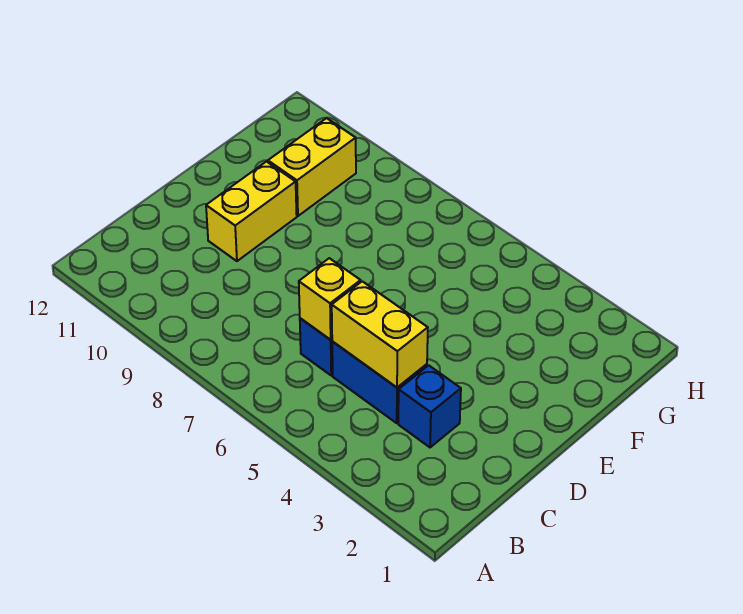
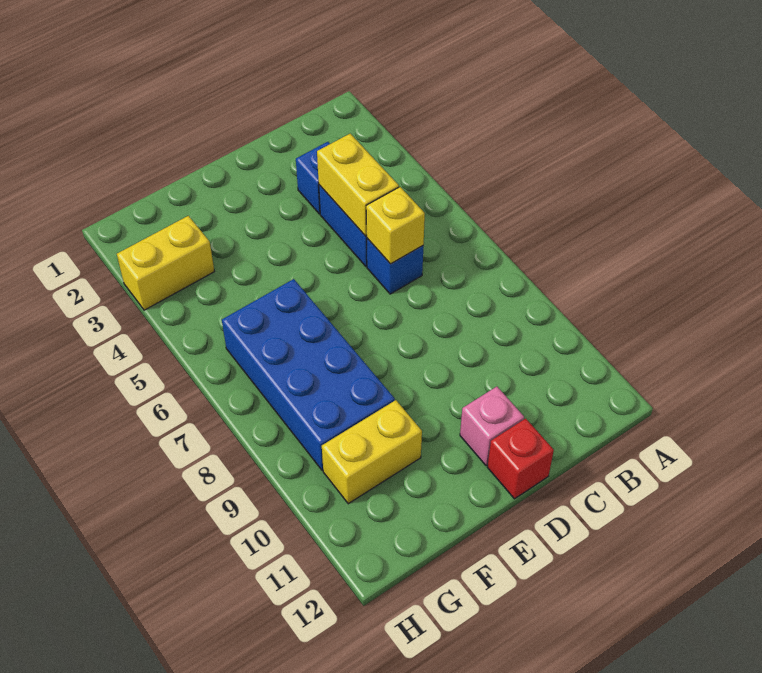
yellow brick D10:E10 level 1 -> yellow brick G3:H3 level 1
none -> pink brick D11 level 1
none -> red brick D12 level 1
none -> blue brick F6:G9 level 1

